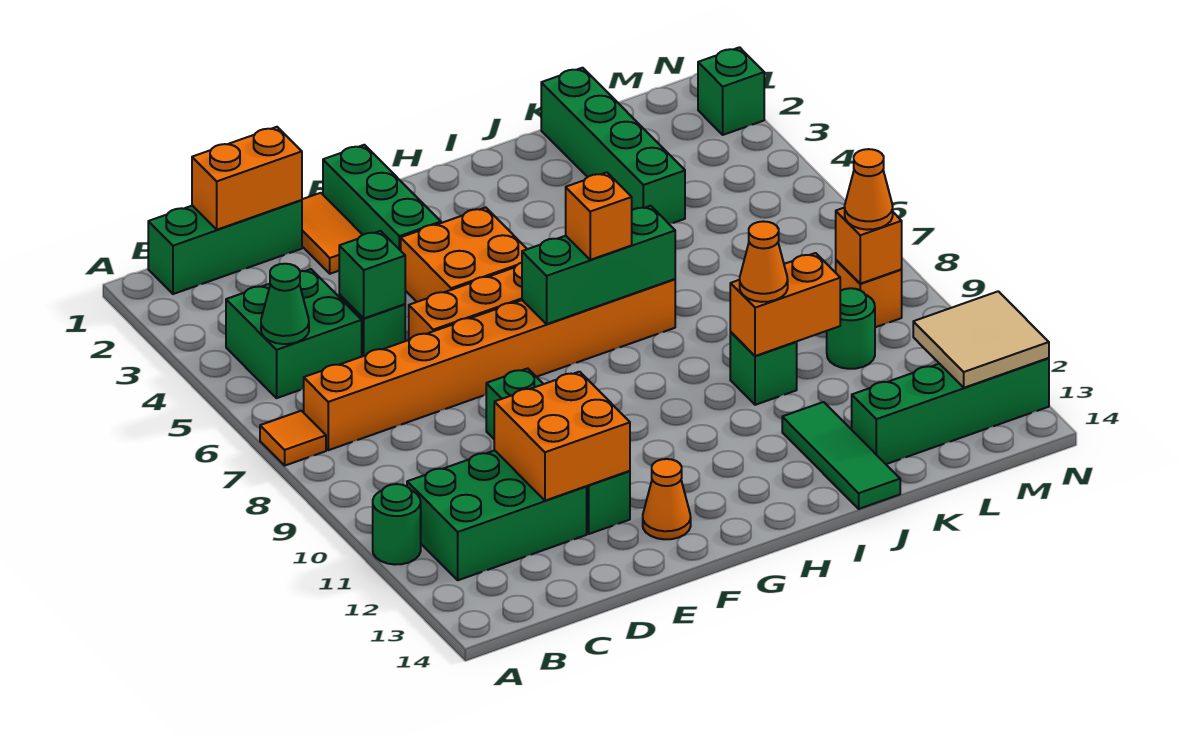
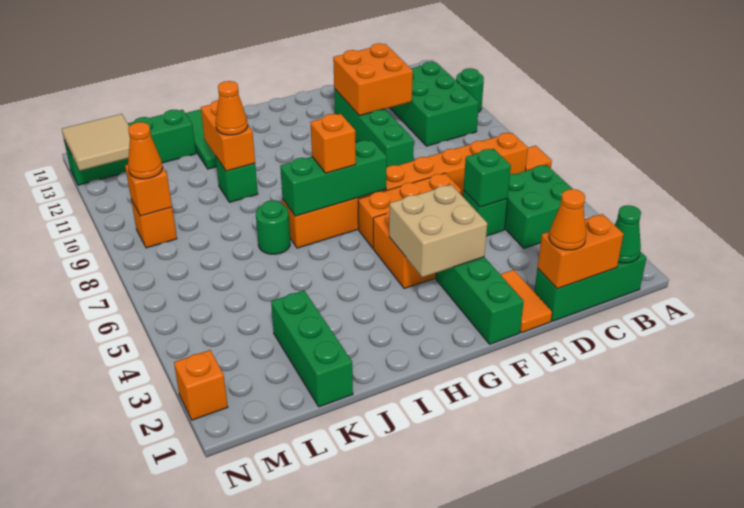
green cone B5 level 2 -> green cone B1 level 2
green brick B11:D12 level 1 -> green brick B10:C12 level 1
none -> tan brick F3:G4 level 2
orange cone F13 level 1 -> orange cone D1 level 3
orange brick J10:K10 level 2 -> orange brick J10:J11 level 2
green brick K1:K4 level 1 -> green brick K1:K3 level 1
green round brick L10 level 1 -> green round brick J7 level 1
green brick N2 level 1 -> orange brick N2 level 1

